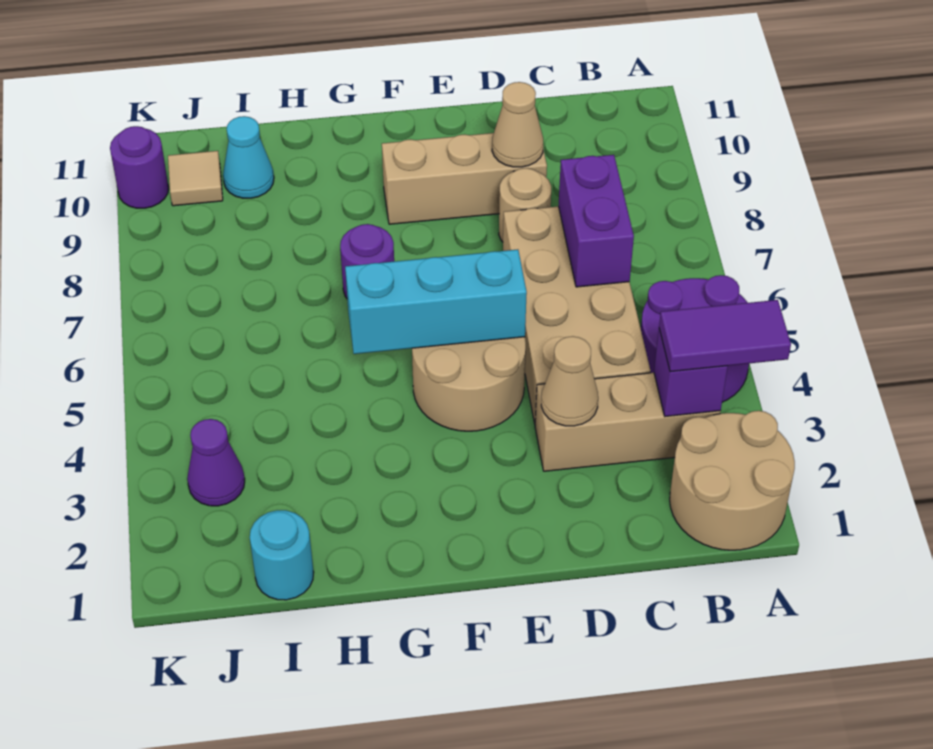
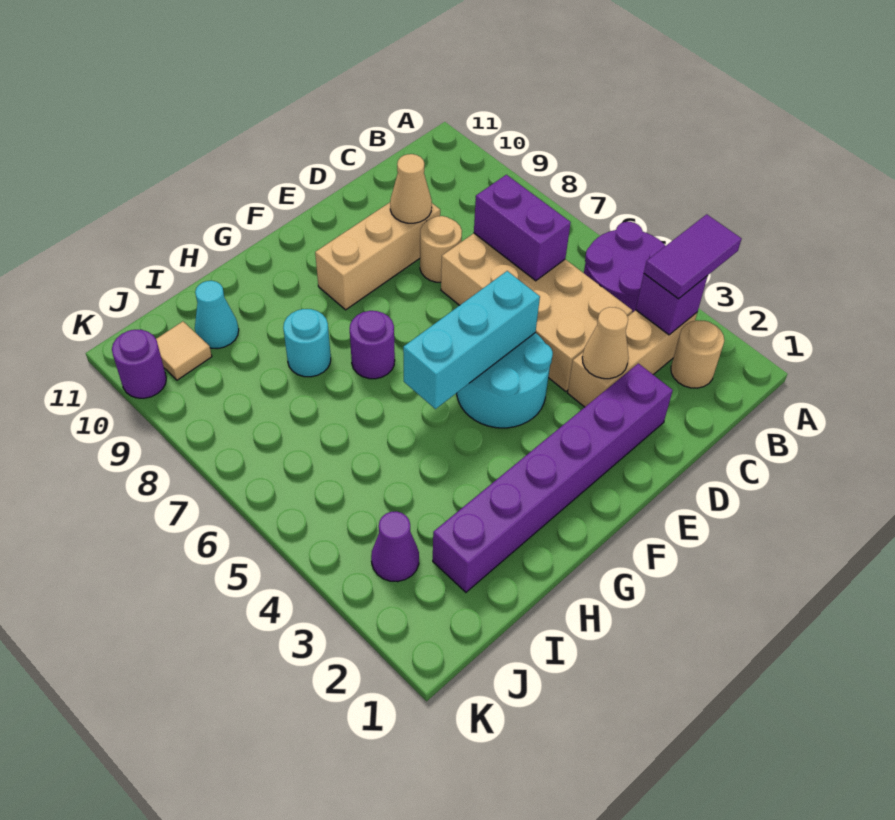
tan round brick A1:B2 level 1 -> tan round brick B2 level 1
none -> purple brick D2:I2 level 1
tan round brick E4:F5 level 1 -> cyan round brick E4:F5 level 1
cyan round brick I1 level 1 -> cyan round brick H8 level 1

